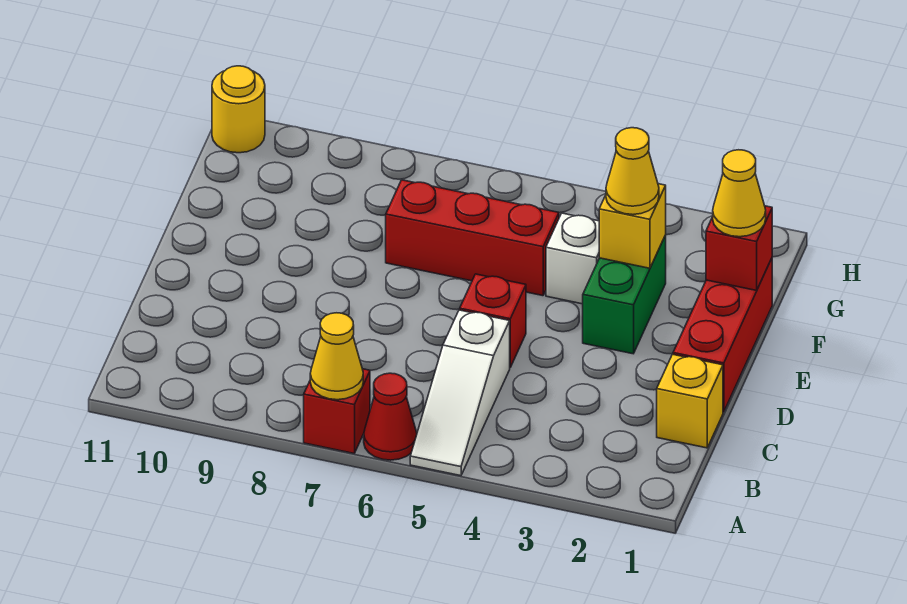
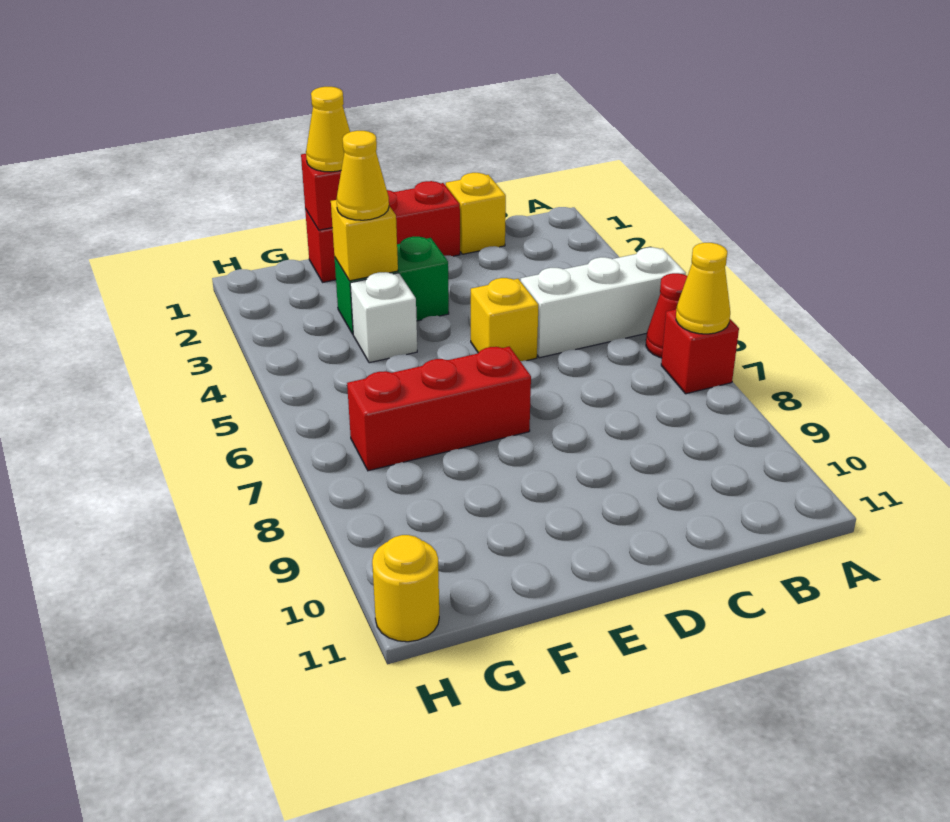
white slope A5:C5 level 1 top C -> white brick A5:C5 level 1
red brick D5 level 1 -> yellow brick D5 level 1
red brick F5:F7 level 1 -> red brick E7:G7 level 1

